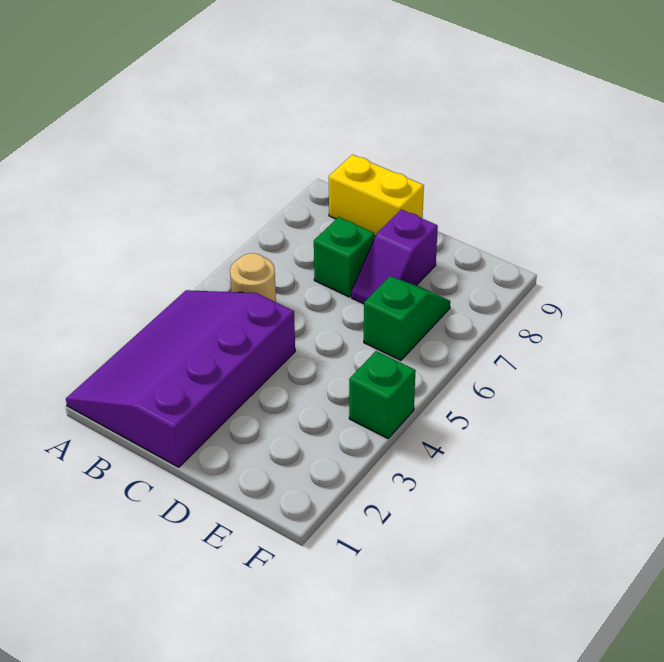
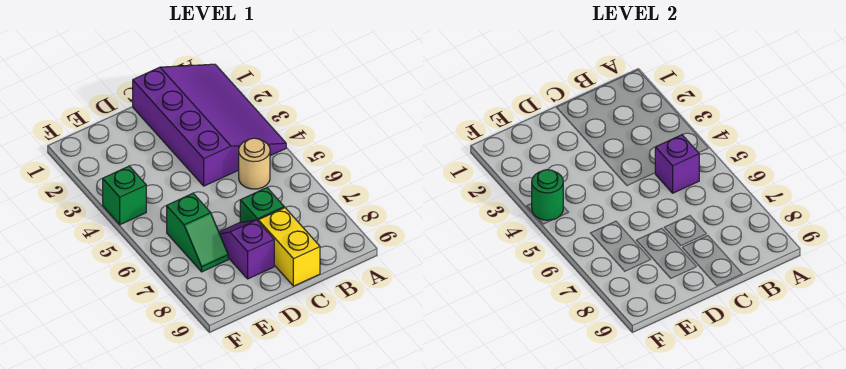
none -> purple brick B5 level 2
yellow brick B9:C9 level 1 -> yellow brick C8:C9 level 1
none -> green round brick F4 level 2

